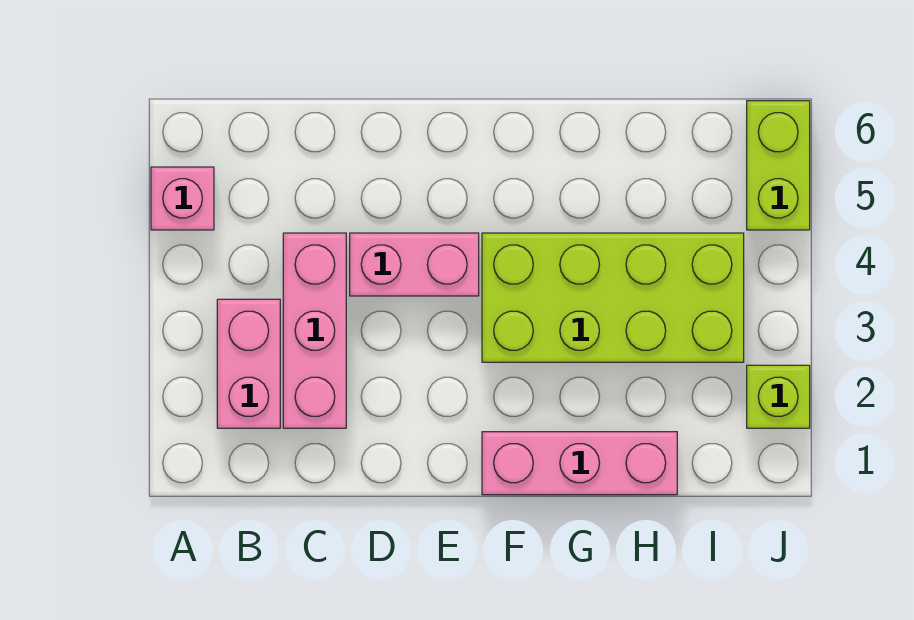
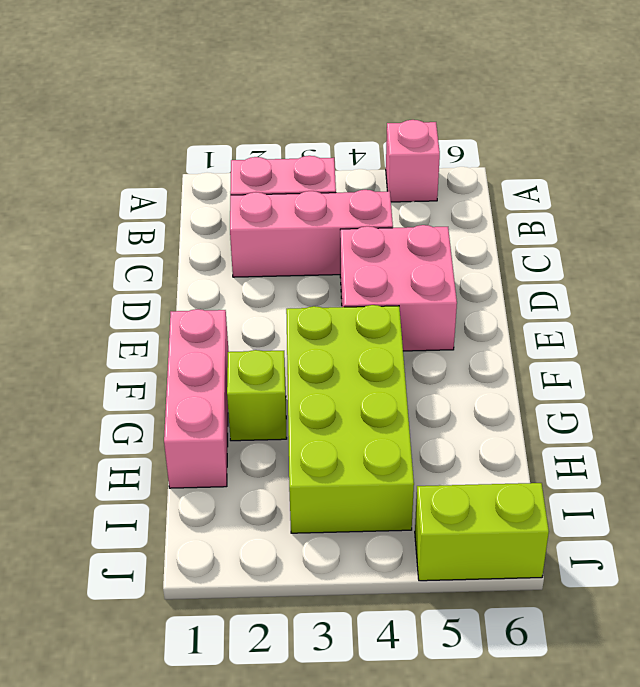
pink brick D4:E4 level 1 -> pink brick D4:E5 level 1
lime brick J2 level 1 -> lime brick G2 level 1

